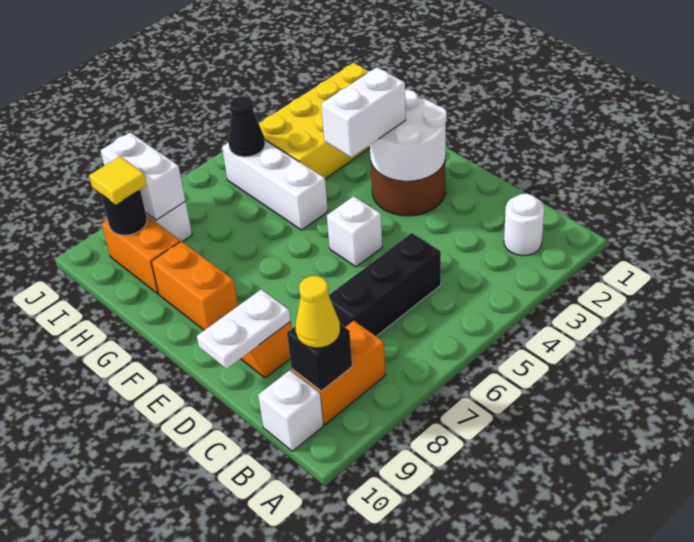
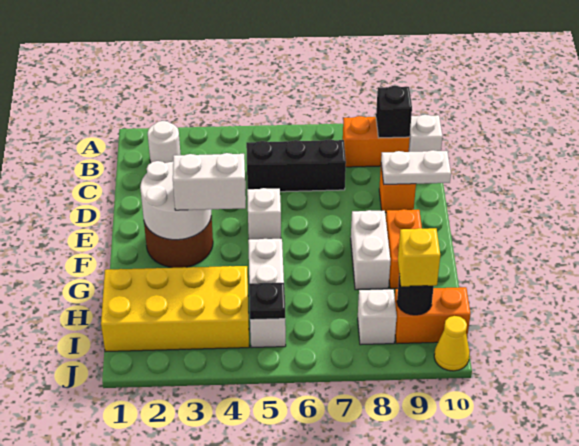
yellow cone B9 level 3 -> yellow cone J10 level 1
orange brick H9:I9 level 1 -> orange brick I9:I10 level 1
black cone I5 level 2 -> black plate I5 level 2
white brick I8:J8 level 2 -> white brick F8:G8 level 1
yellow tile I9 level 3 -> yellow brick I9 level 3

